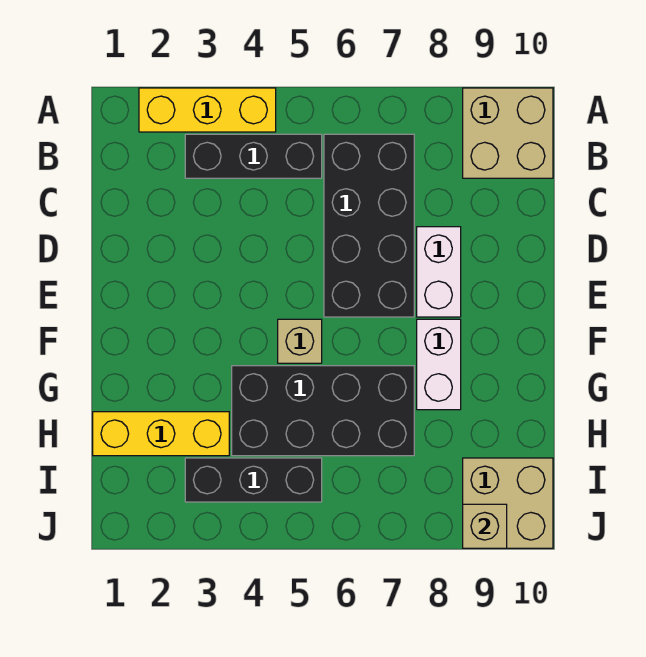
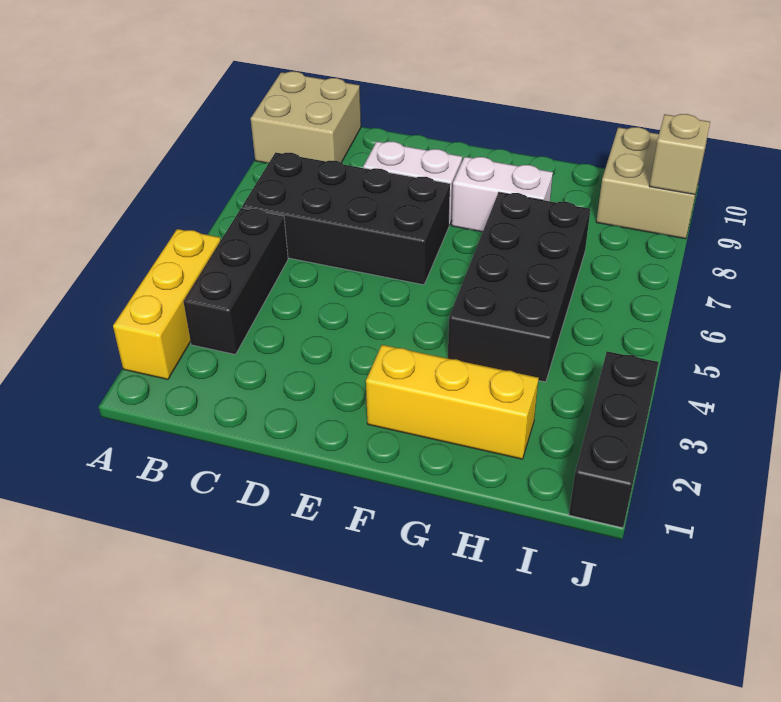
tan brick F5 level 1 -> none
yellow brick H1:H3 level 1 -> yellow brick F2:H2 level 1
black brick I3:I5 level 1 -> black brick J1:J3 level 1

